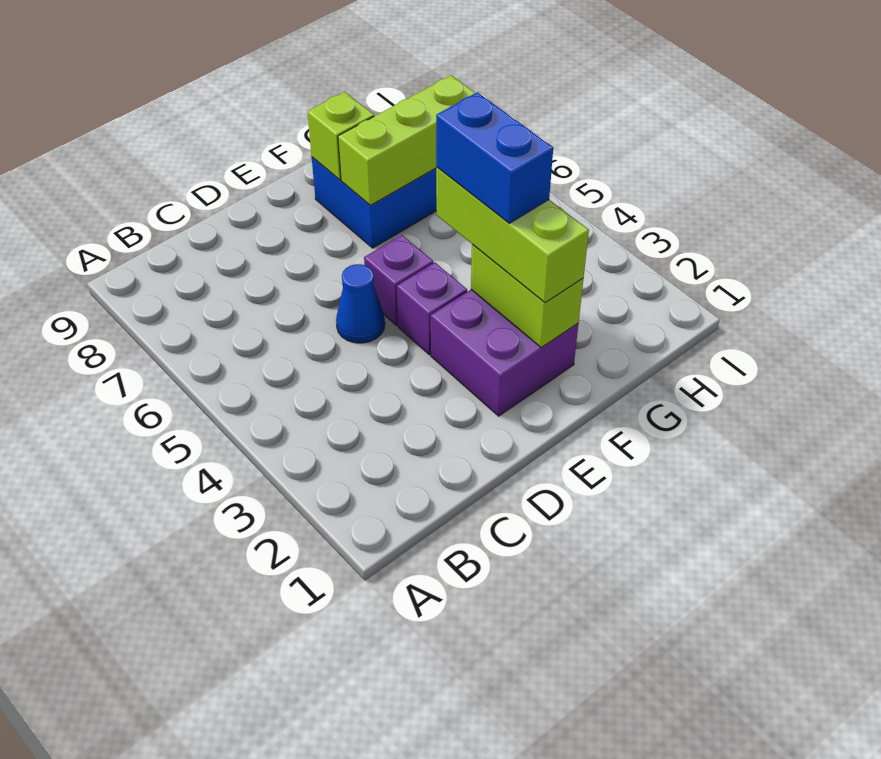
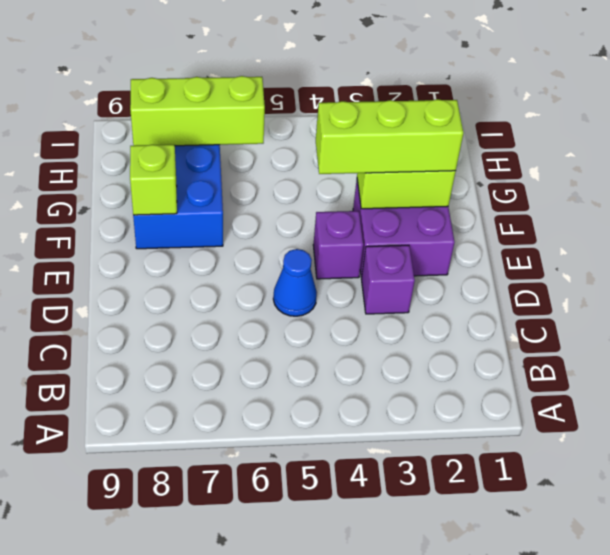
purple brick E5 level 1 -> purple brick D3 level 1
blue brick F3:F4 level 4 -> none
lime brick F7:H7 level 2 -> lime brick H6:H8 level 2

